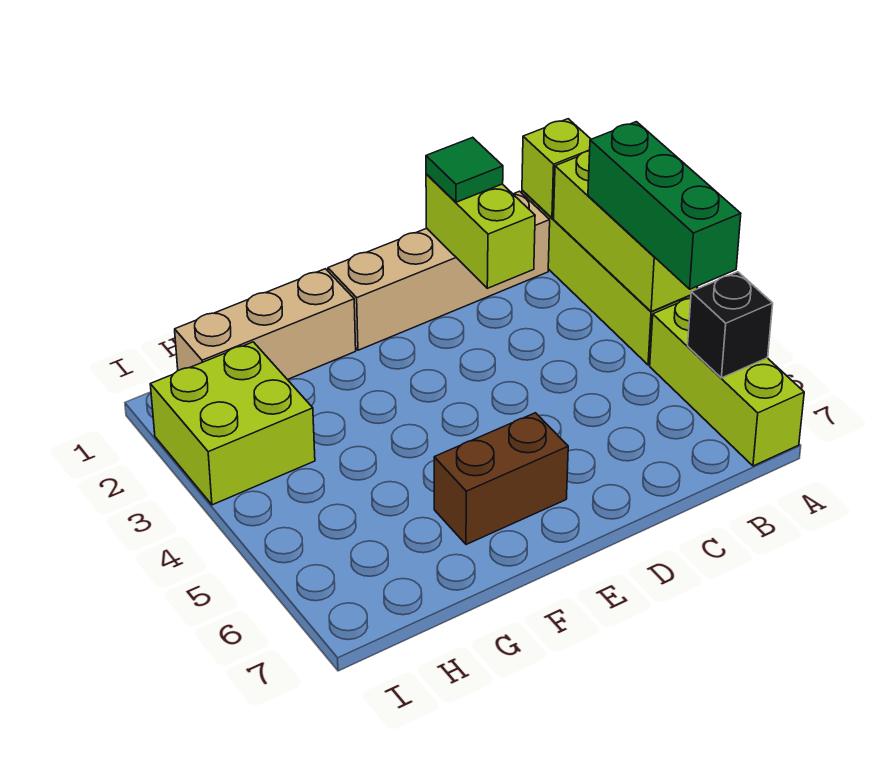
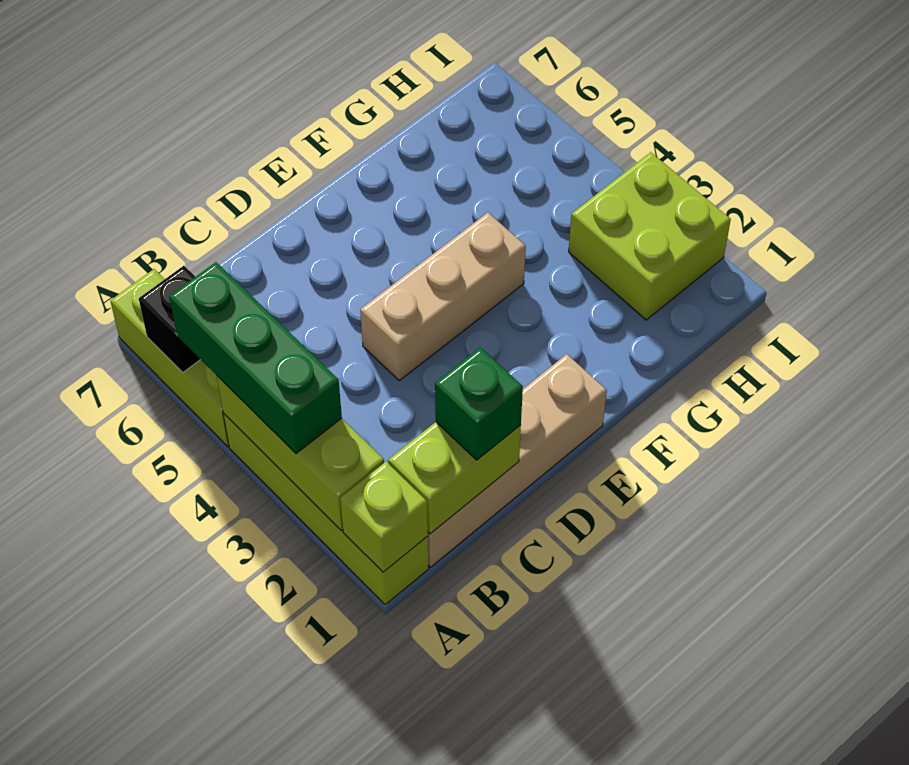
lime brick C1:C2 level 2 -> lime brick B1:C1 level 2
green tile C1 level 3 -> green brick C1 level 3
brown brick E6:F6 level 1 -> none
tan brick F1:H1 level 1 -> tan brick D4:F4 level 1

